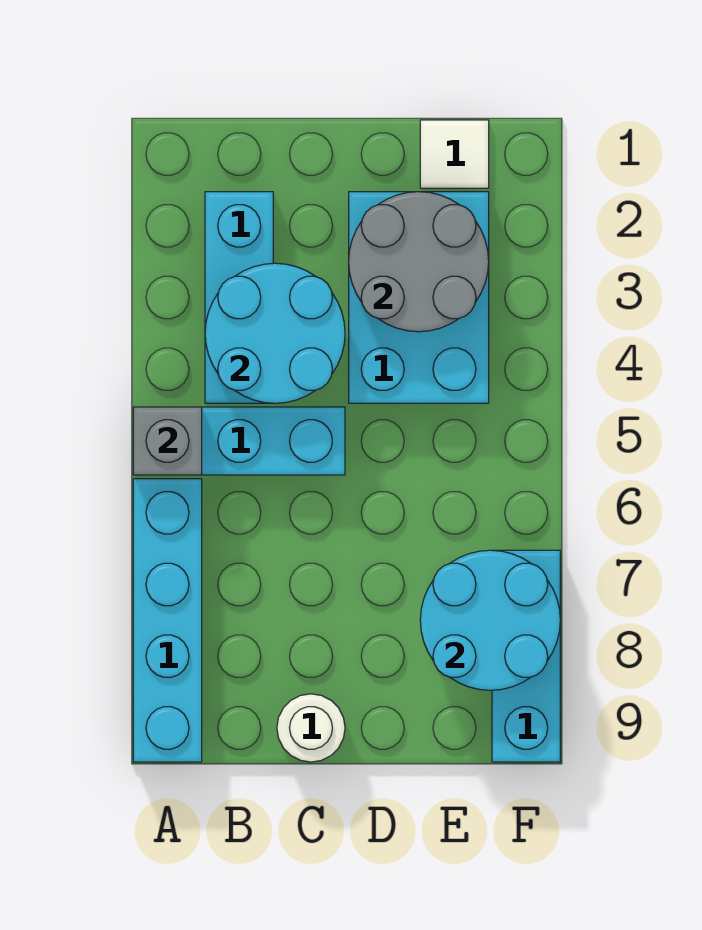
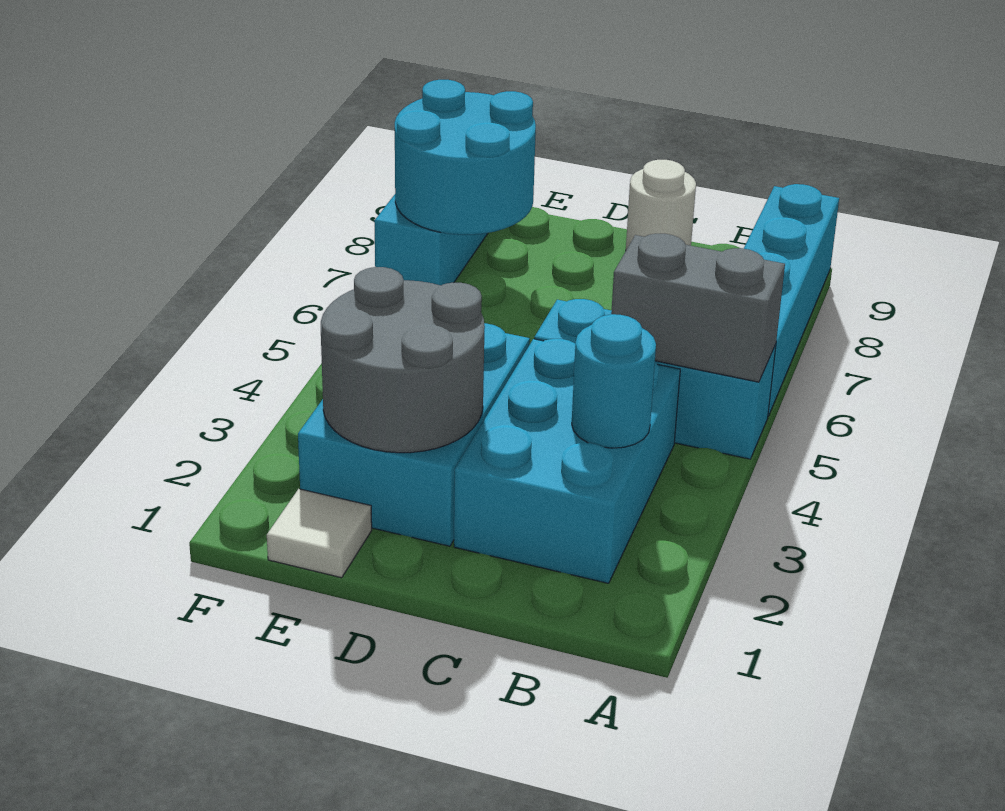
grey brick A5 level 2 -> grey brick A5:B5 level 2
cyan brick B2:B4 level 1 -> cyan brick B2:C4 level 1
cyan round brick B3:C4 level 2 -> cyan round brick B3 level 2

